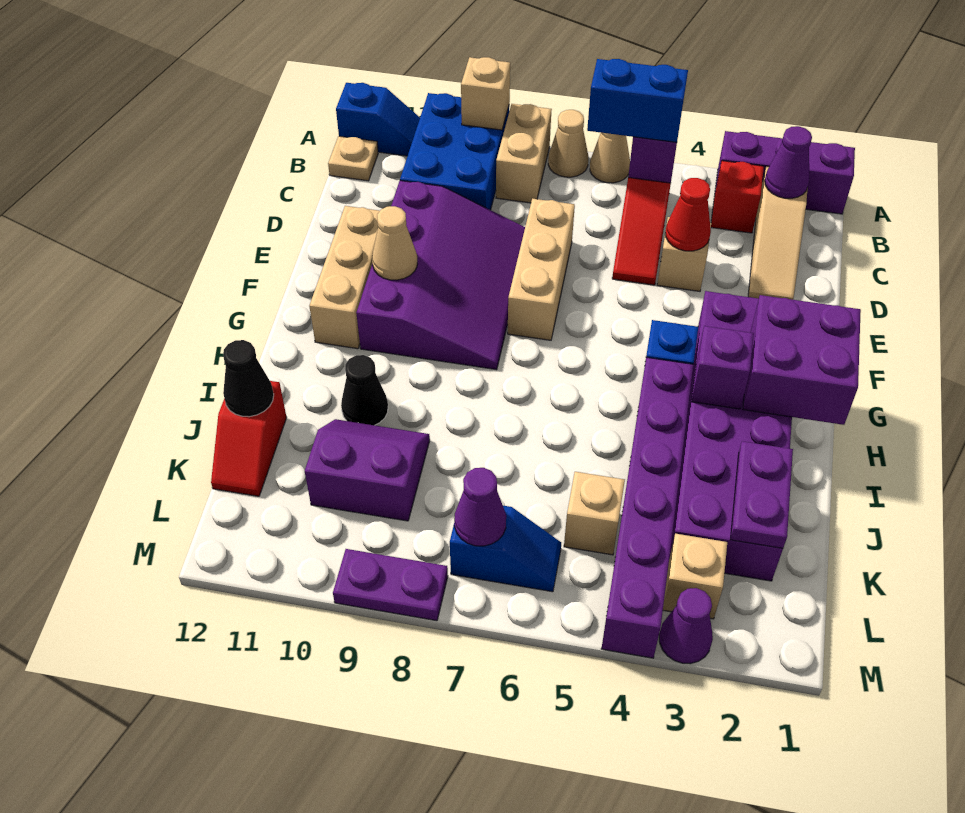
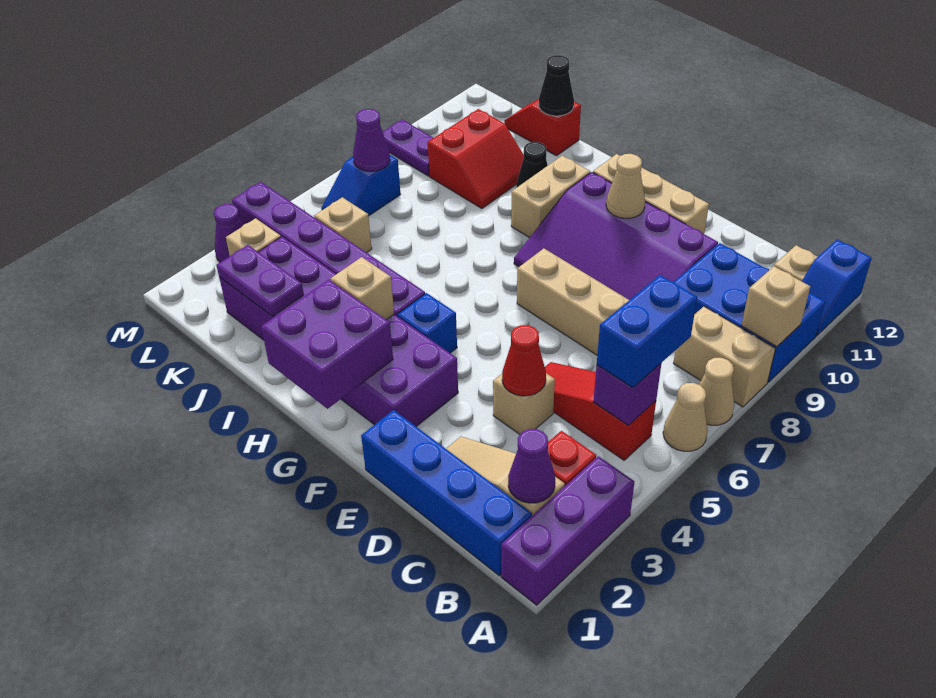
none -> blue brick B1:E1 level 1
purple brick H3 level 2 -> tan brick H3 level 2
none -> tan brick H9:H10 level 1
purple slope J9:K10 level 1 top K -> red slope J9:K10 level 1 top K
purple plate M8:M9 level 1 -> purple plate L9:M9 level 1

